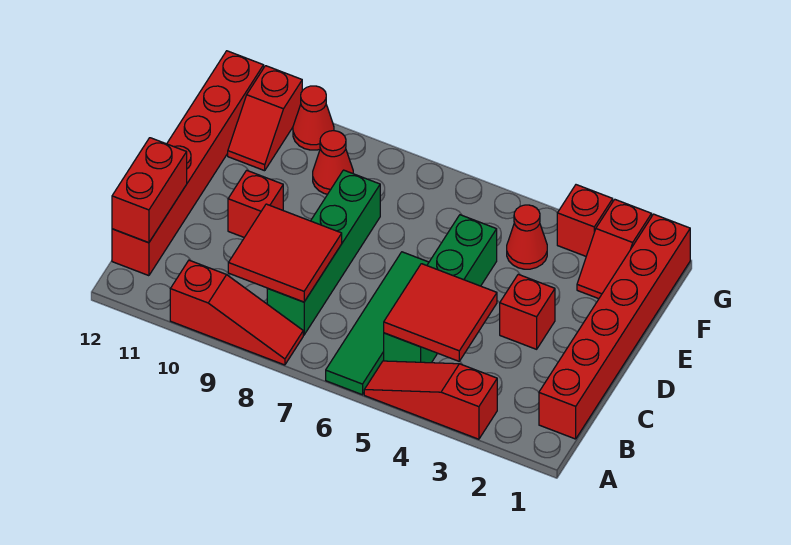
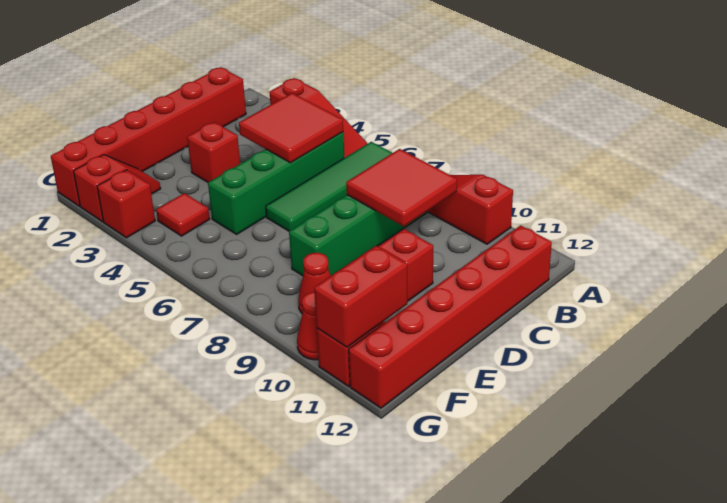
red brick B12:C12 level 2 -> red brick F11:G11 level 2
red cone F4 level 1 -> red tile F4 level 1

